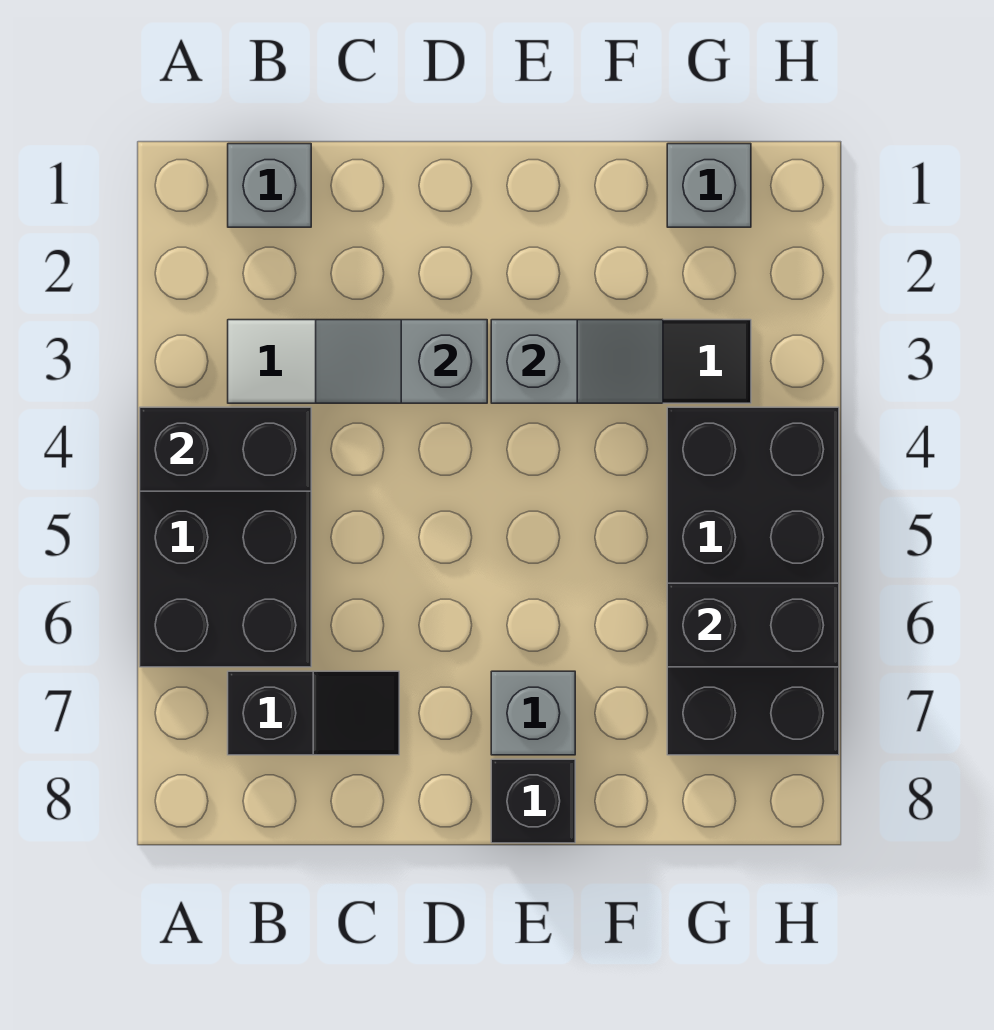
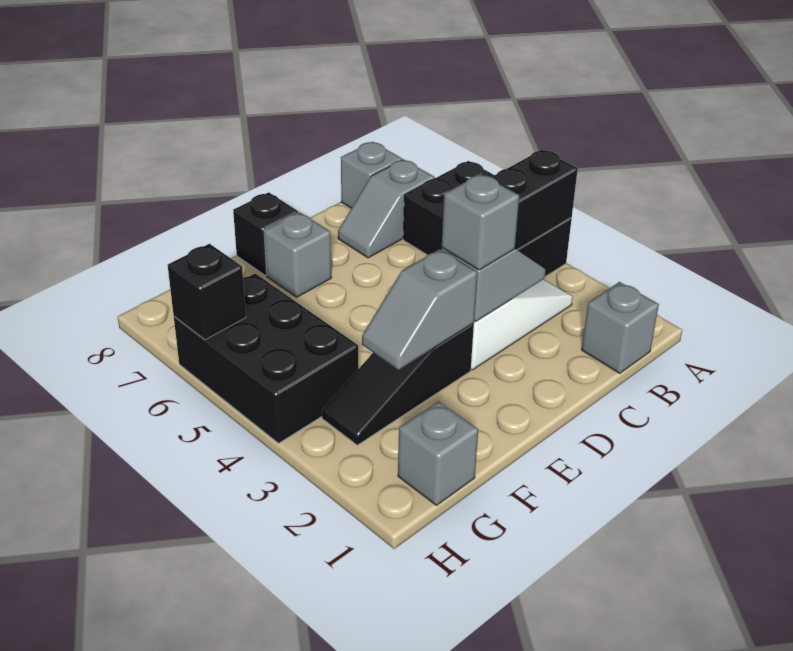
black slope B7:C7 level 1 top B -> grey slope B7:C7 level 1 top B
none -> grey brick B8 level 1
none -> grey brick D3 level 3
black brick G4:H7 level 1 -> black brick G4:H6 level 1
black brick G6:H6 level 2 -> black brick H6 level 2

